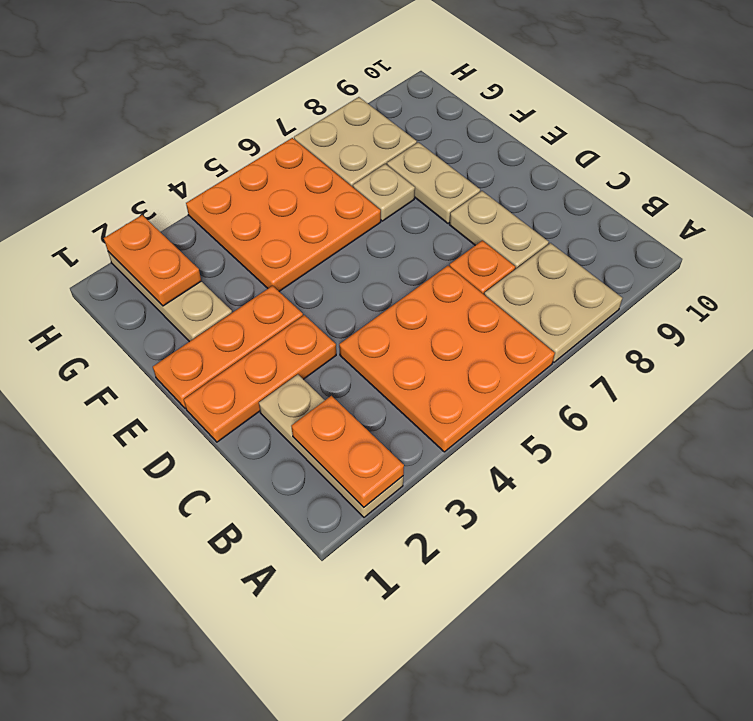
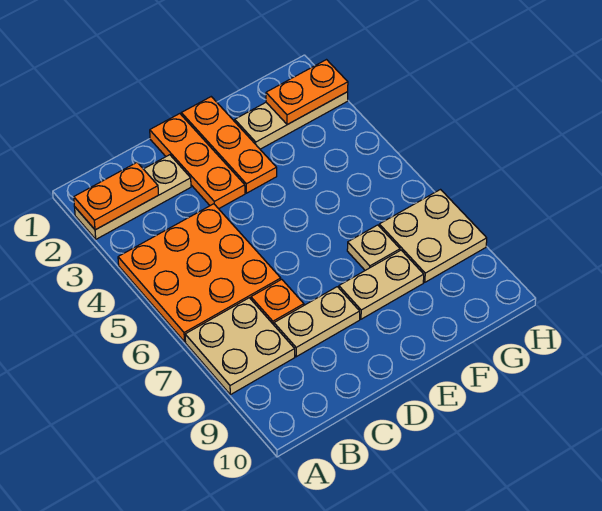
orange plate F4:H6 level 1 -> none

